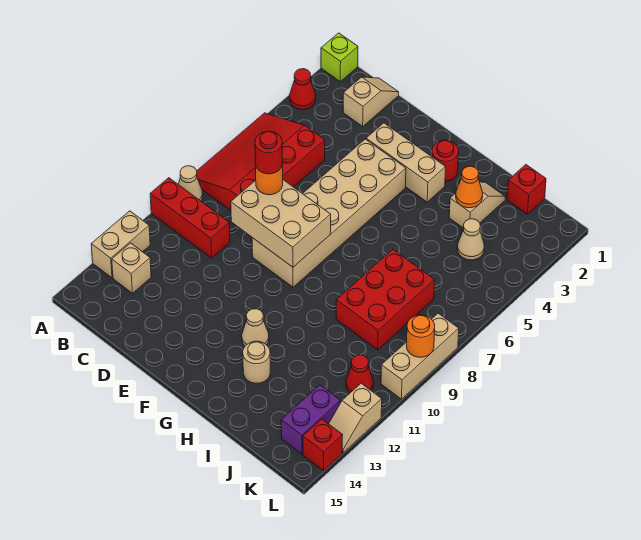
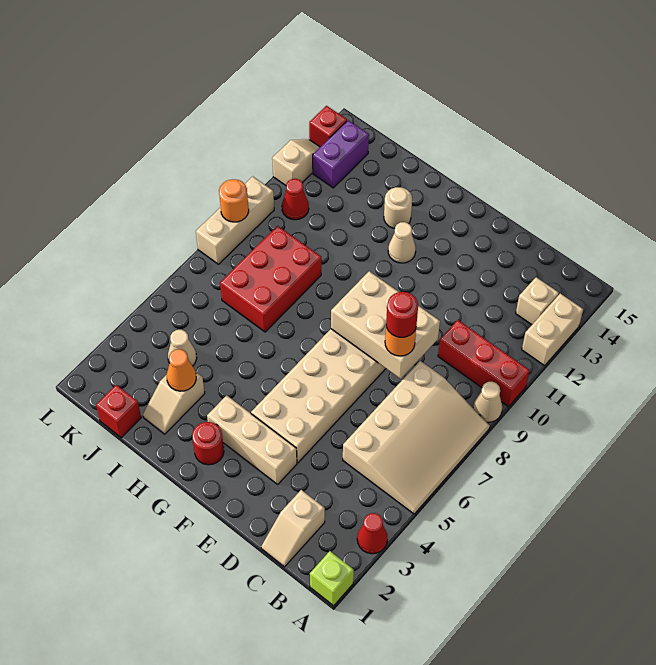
red slope A5:C8 level 1 top C -> tan slope A5:C8 level 1 top C

